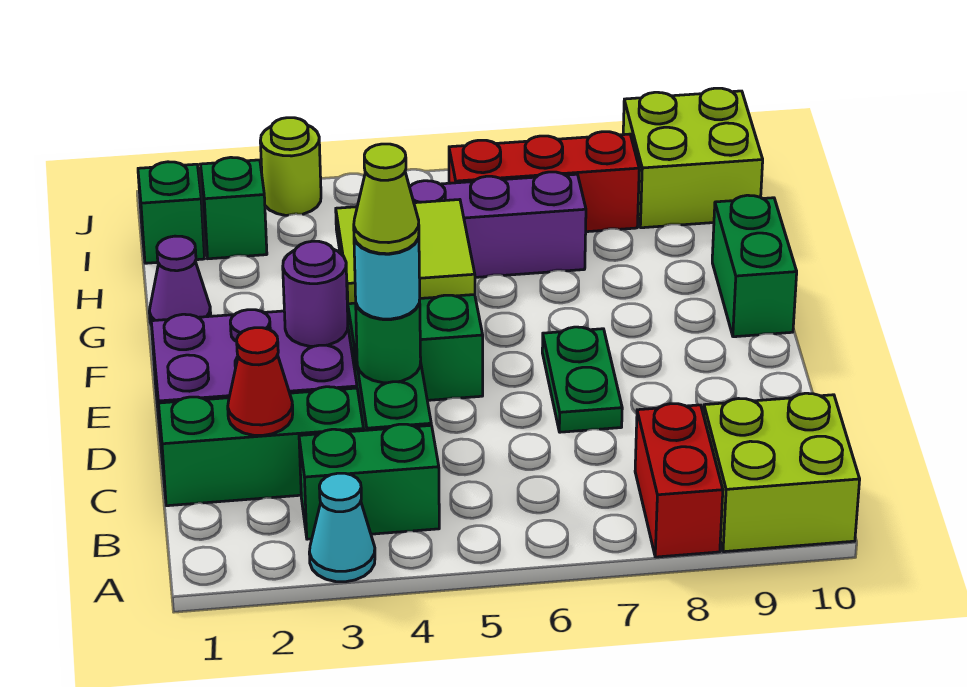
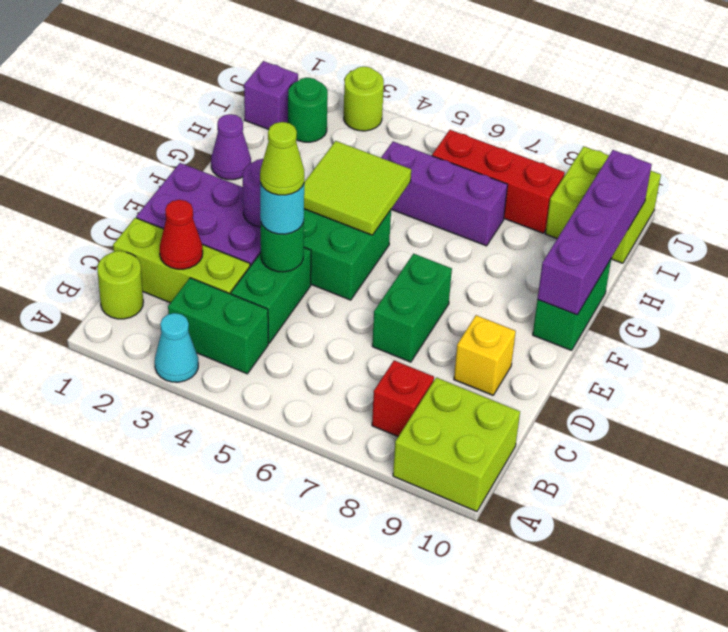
red brick A8:B8 level 1 -> red brick B8 level 1
none -> lime round brick B1 level 1
green brick C1:C3 level 1 -> lime brick C1:C3 level 1
green plate D7:E7 level 1 -> green brick D7:E7 level 1
none -> yellow brick D9 level 1
none -> purple brick F10:I10 level 2
green brick I1 level 1 -> purple brick I1 level 1
green brick I2 level 1 -> green round brick I2 level 1

